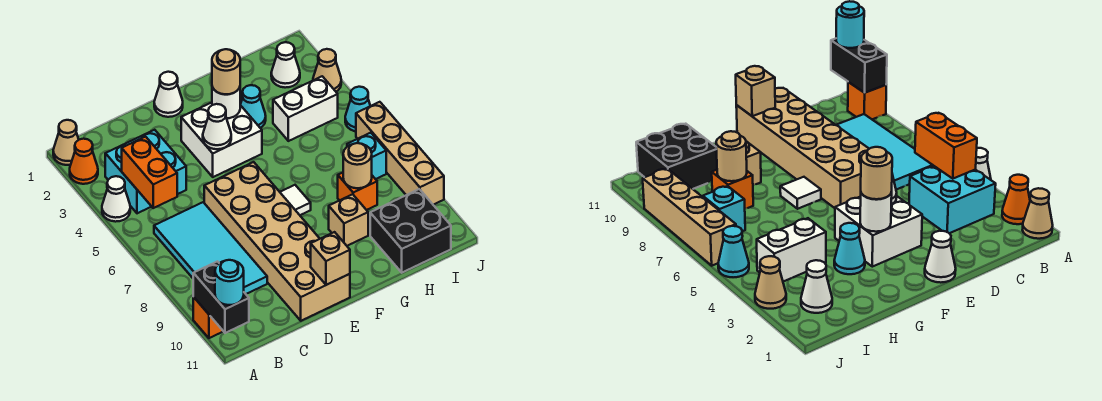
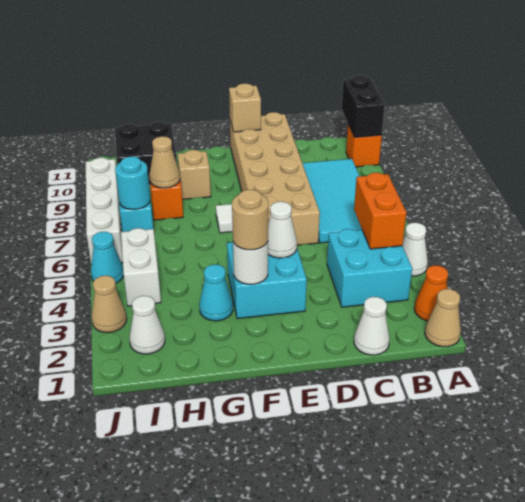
cyan round brick A11 level 3 -> cyan round brick I7 level 2
white cone E1 level 1 -> white cone C1 level 1
white brick E3:F4 level 1 -> cyan brick E3:F4 level 1
white brick H4:I4 level 1 -> white brick I4:I5 level 1
tan round brick H8 level 2 -> tan cone H8 level 2
tan brick J6:J9 level 1 -> white brick J6:J9 level 1

